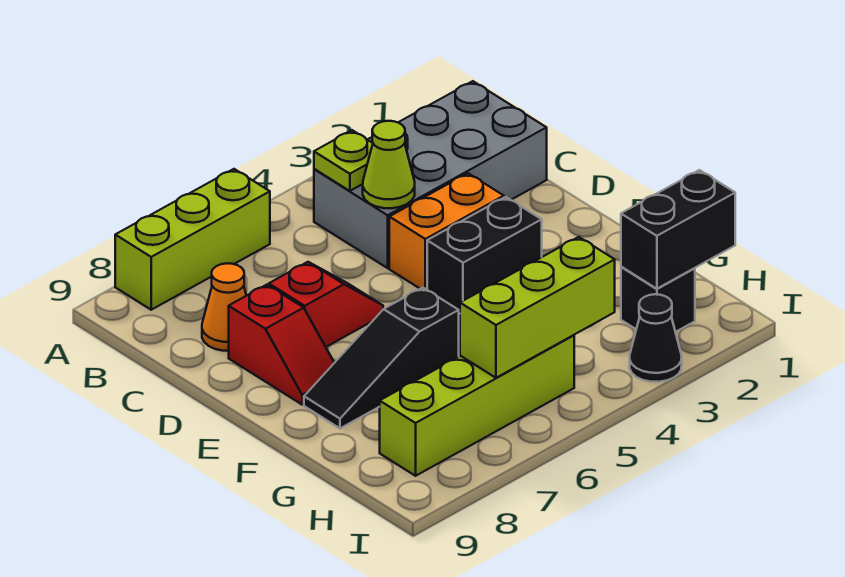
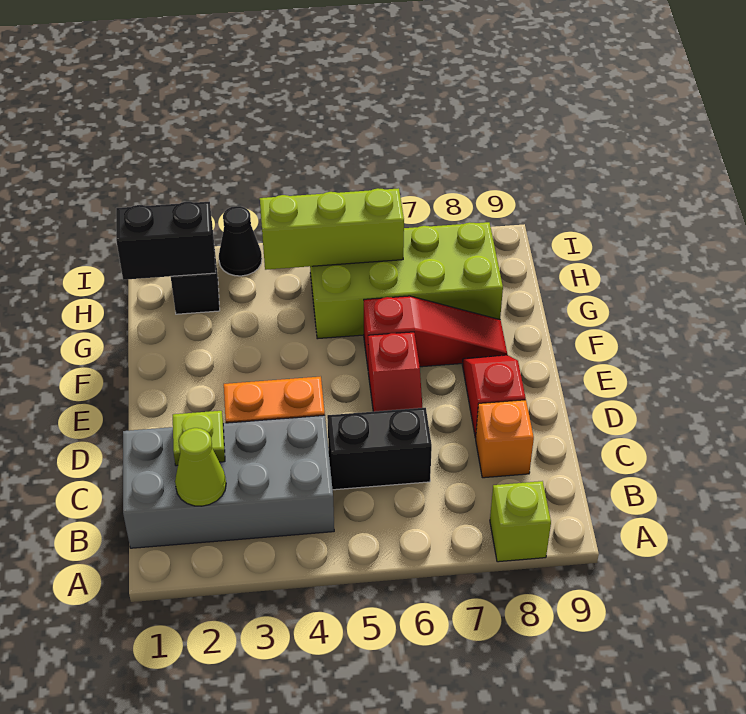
lime brick A6:A8 level 1 -> lime brick A8 level 1
lime plate B4 level 2 -> lime plate C2 level 2
lime cone C4 level 2 -> lime cone B2 level 2
orange cone C8 level 1 -> orange brick C8 level 1
red slope D6:D7 level 1 top 7 -> red slope D6:E6 level 1 top E
black brick E3:E4 level 1 -> black brick C5:C6 level 1
black slope F6:F8 level 1 top 6 -> red slope F6:F8 level 1 top 6
lime brick H5:H8 level 1 -> lime brick G5:H8 level 1

